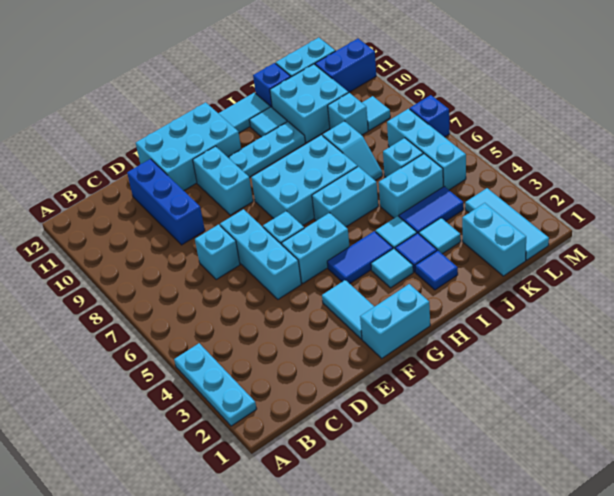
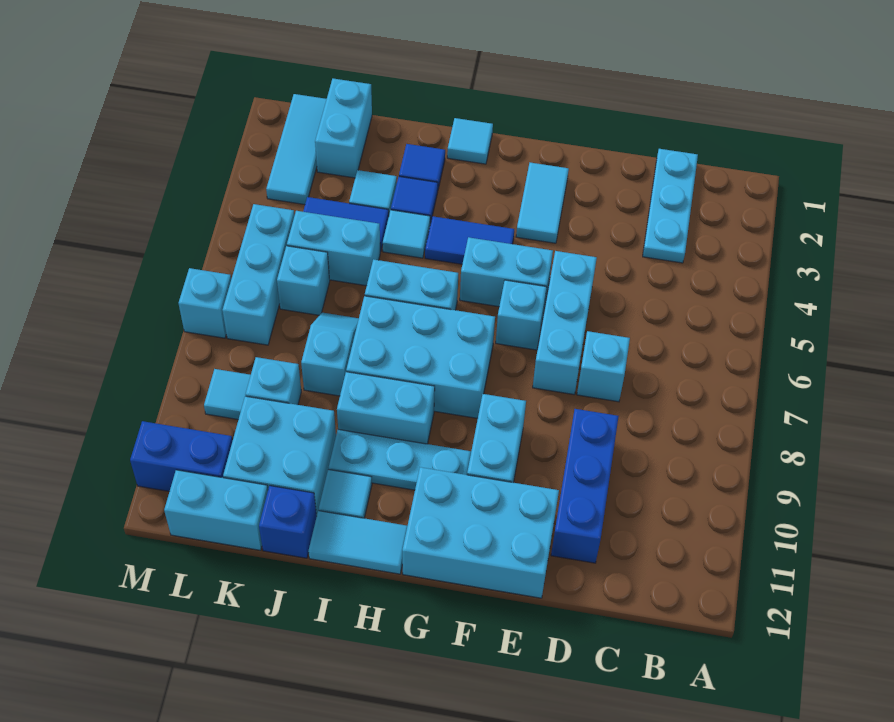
cyan plate A2:A4 level 1 -> cyan plate C1:C3 level 1
cyan brick F1:G1 level 1 -> cyan brick H9:I9 level 1
cyan tile H3 level 1 -> cyan tile H1 level 1
blue brick M7 level 1 -> cyan brick M7 level 1

